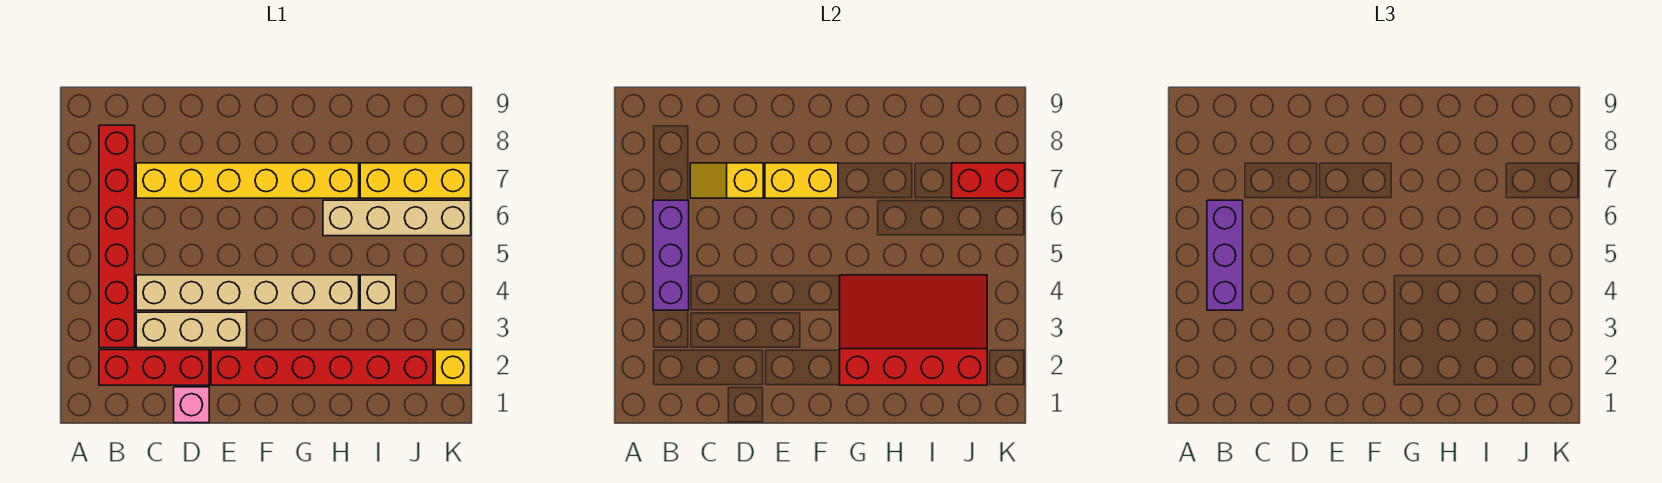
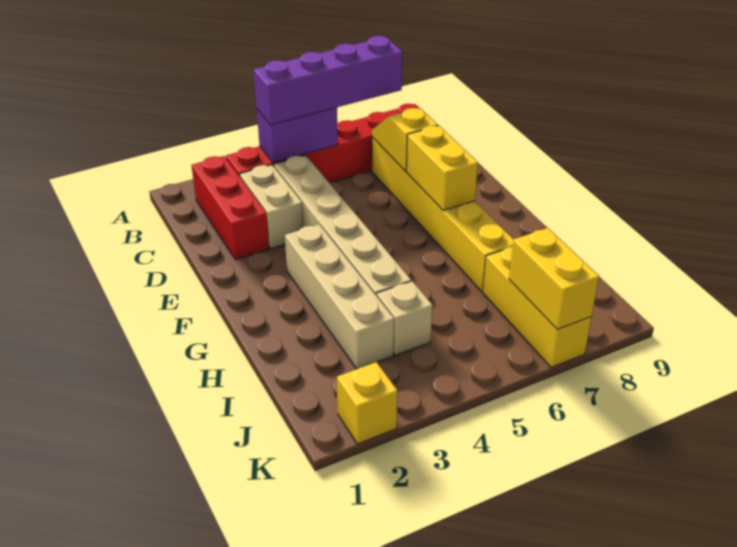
purple brick B4:B6 level 2 -> purple brick B4:B5 level 2
purple brick B4:B6 level 3 -> purple brick B4:B7 level 3
tan brick C3:E3 level 1 -> tan brick C3:D3 level 1
pink brick D1 level 1 -> none
red brick E2:J2 level 1 -> none
red slope G2:J4 level 2 top 2 -> none
tan brick H6:K6 level 1 -> tan brick F3:I3 level 1
red brick J7:K7 level 2 -> yellow brick J7:K7 level 2

